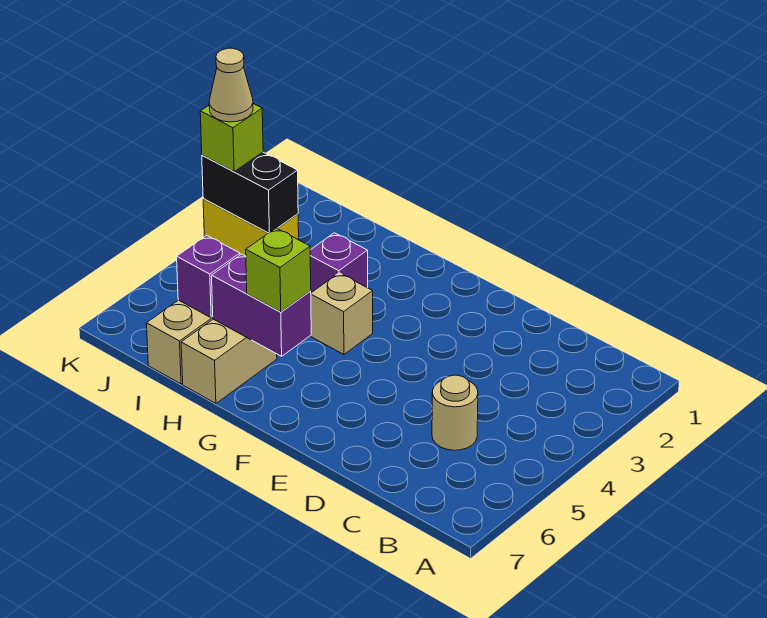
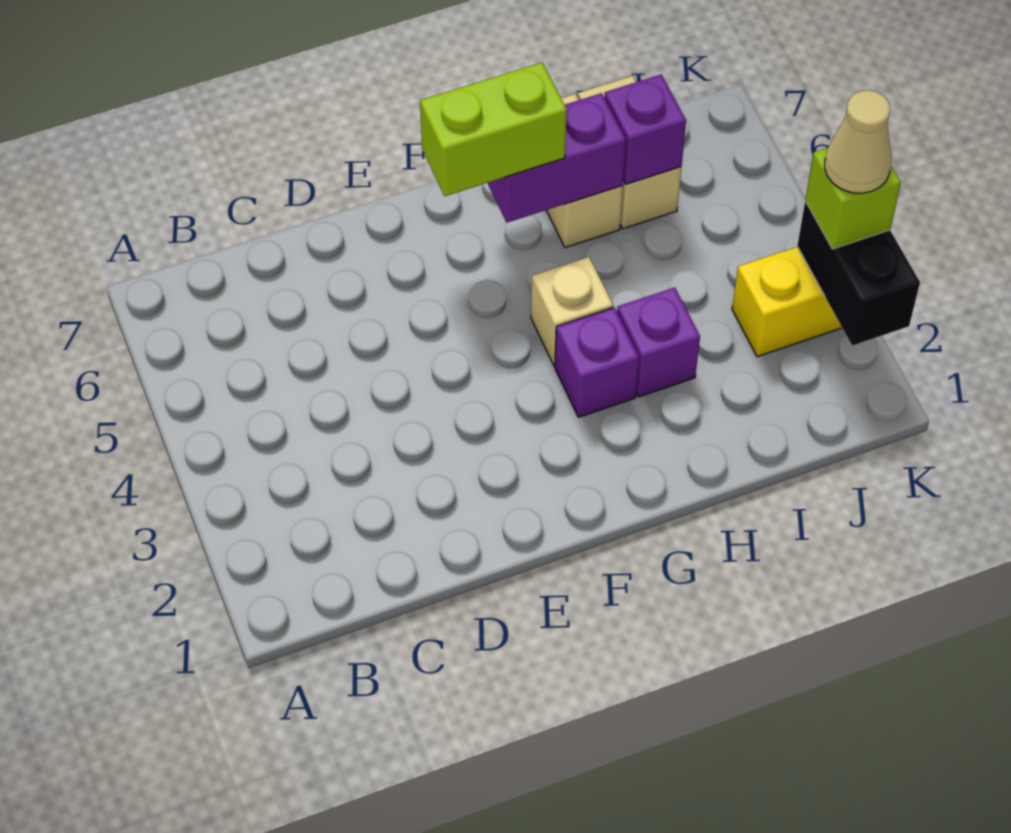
tan round brick C5 level 1 -> none
none -> purple brick G3 level 1
lime brick G6 level 3 -> lime brick F6:G6 level 3
black brick J3:K3 level 2 -> black brick K2:K3 level 2

